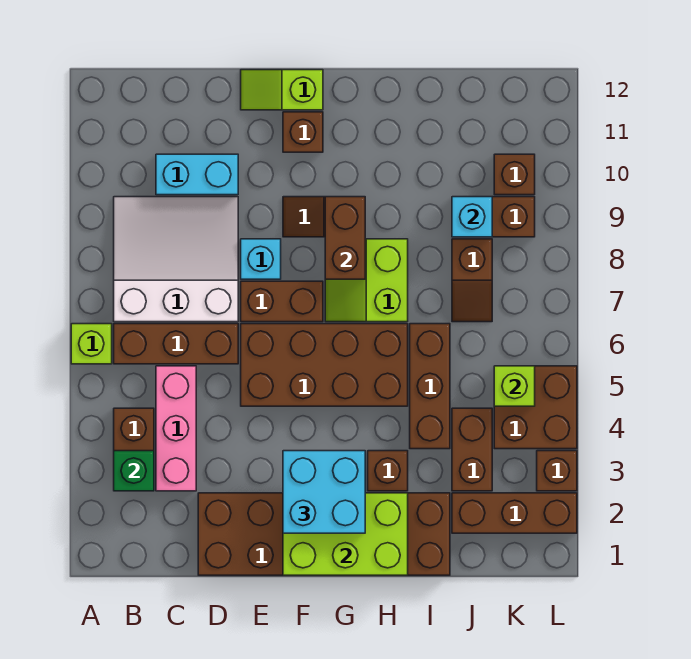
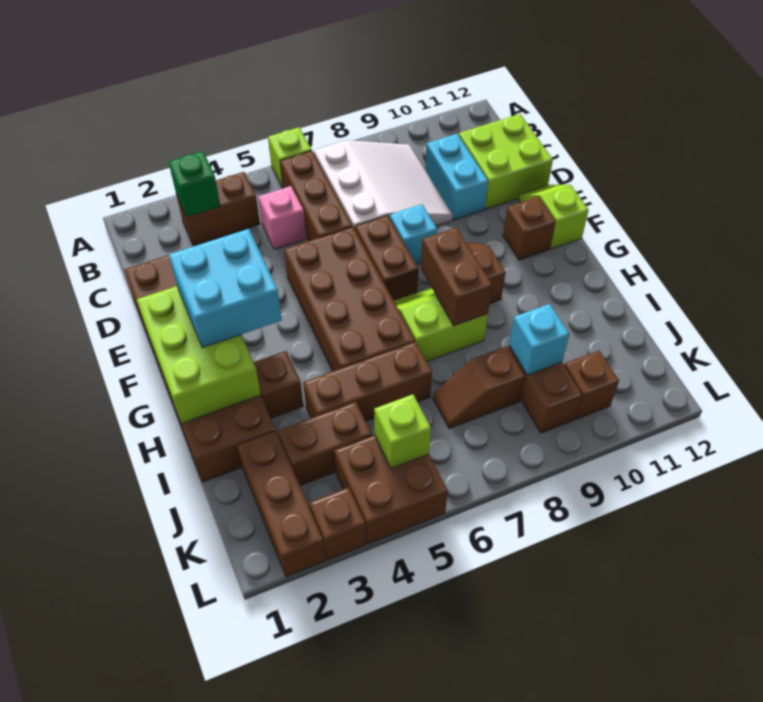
pink brick C3:C5 level 1 -> pink brick C5 level 1
none -> lime brick C11:D12 level 1
brown brick G8:G9 level 2 -> brown brick G8:H8 level 2

